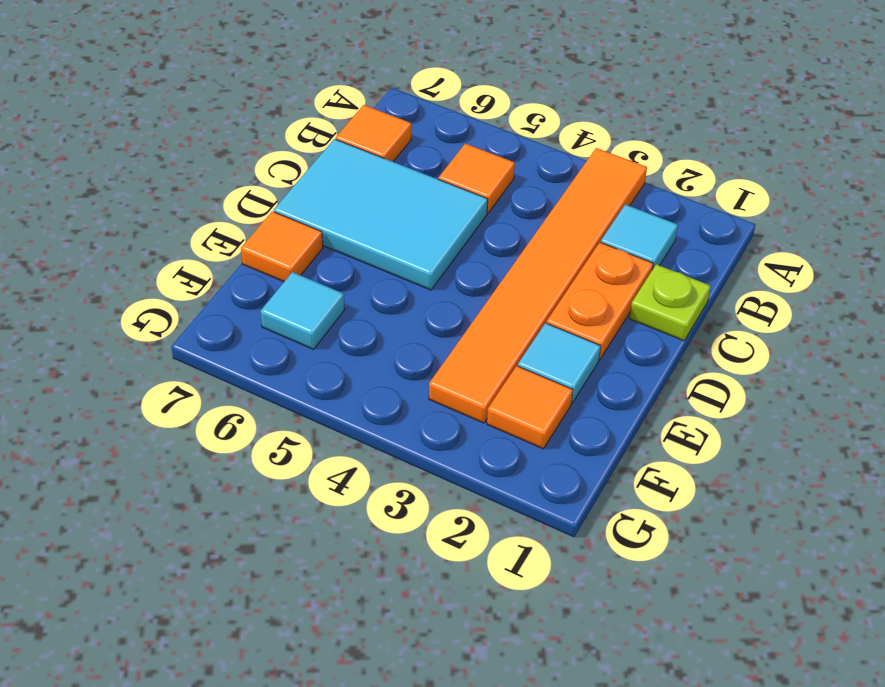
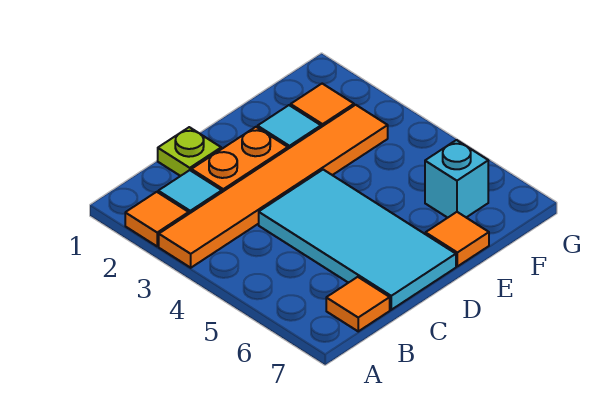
orange tile B5 level 1 -> orange tile A2 level 1
cyan tile C5:D7 level 1 -> cyan tile C4:D7 level 1
cyan tile F6 level 1 -> cyan brick F6 level 1

